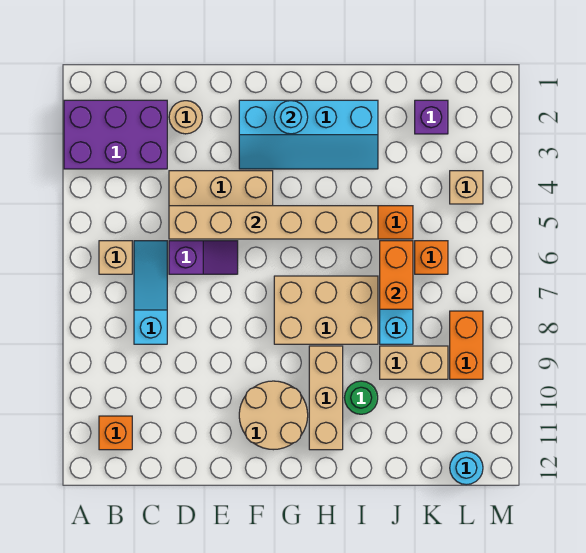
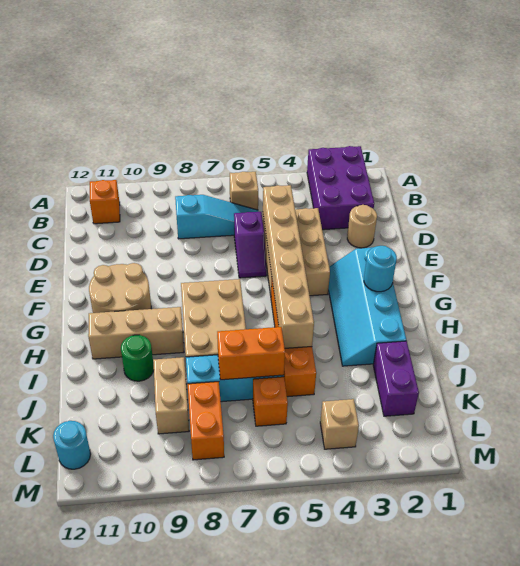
purple brick K2 level 1 -> purple brick J2:K2 level 1
orange brick L8:L9 level 1 -> orange brick K8:L8 level 1

